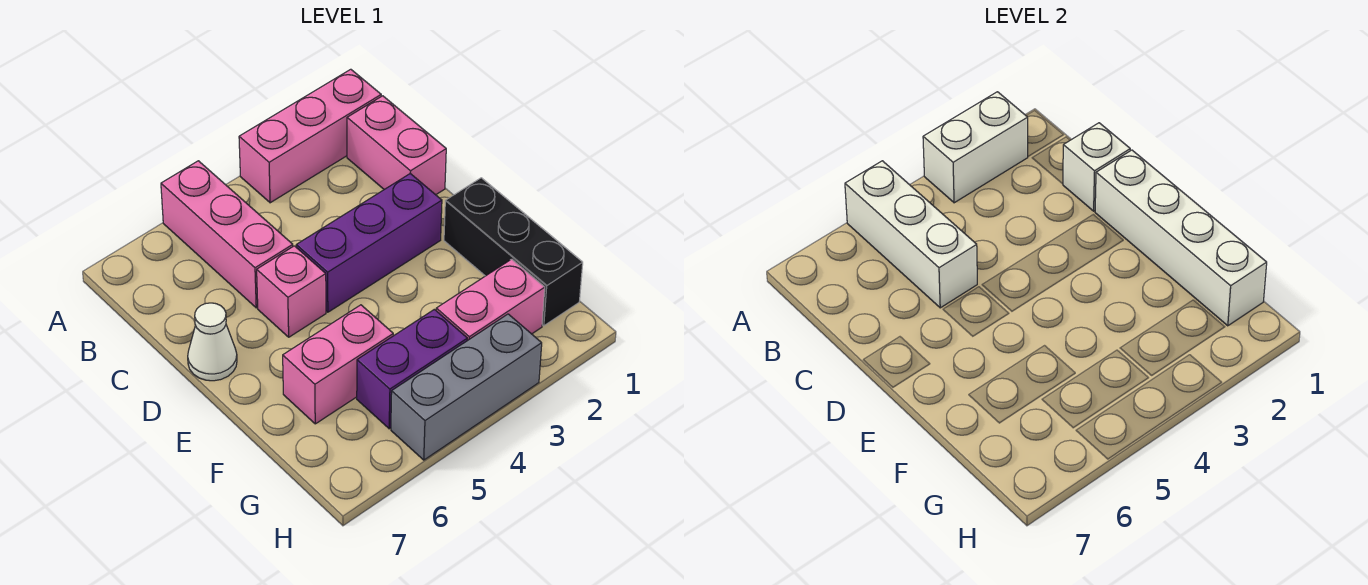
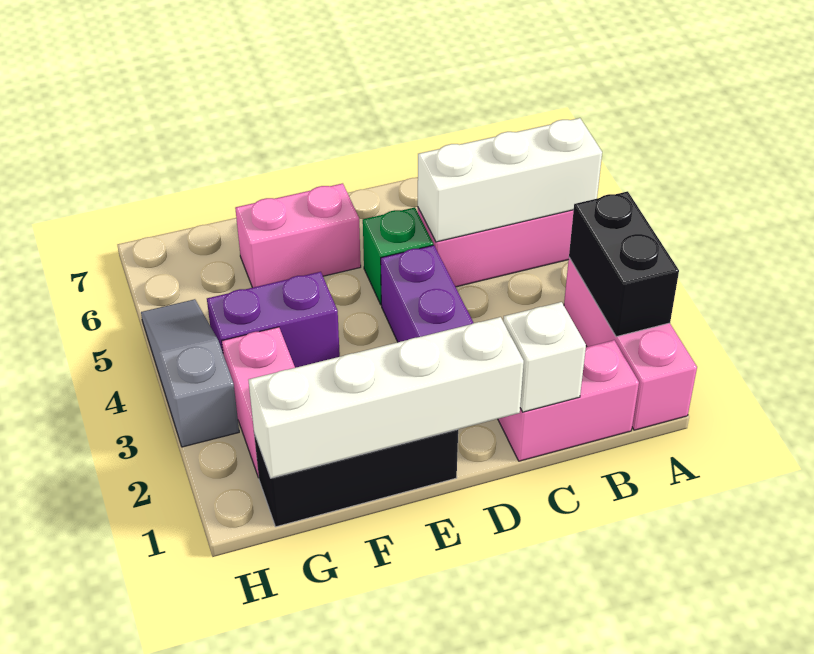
white brick A2:A3 level 2 -> black brick A2:A3 level 2
pink brick D5 level 1 -> green brick D5 level 1
white cone D7 level 1 -> none
pink brick F5:F6 level 1 -> pink brick E6:F6 level 1
purple brick G4:G5 level 1 -> purple brick F4:G4 level 1
grey brick H3:H5 level 1 -> grey slope H3:H5 level 1 top 3

